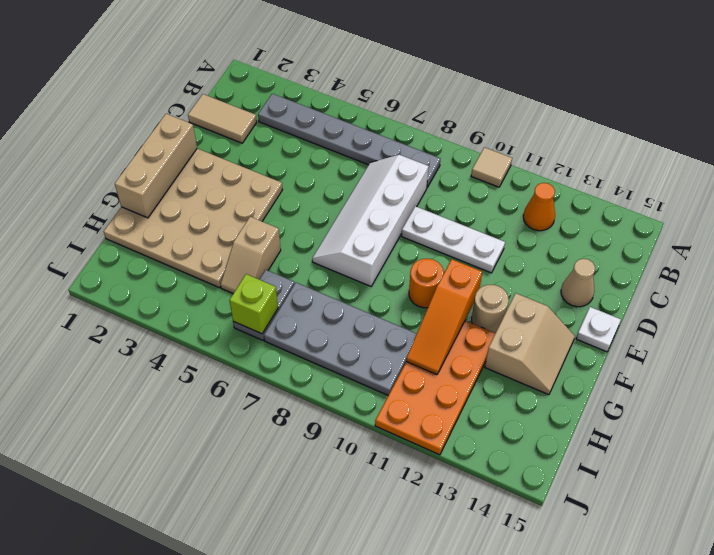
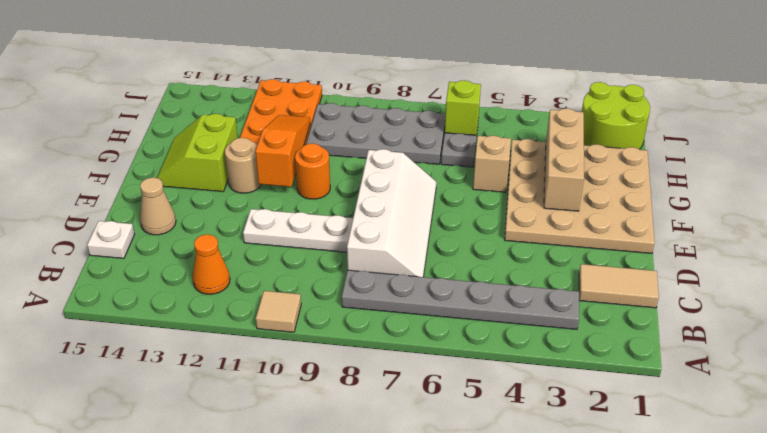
tan brick E1:G1 level 2 -> tan brick F3:H3 level 2
white plate E15 level 1 -> white plate C15 level 1
tan slope F13:G14 level 1 top 13 -> lime slope F13:G14 level 1 top 13
none -> lime round brick I1:J2 level 1

